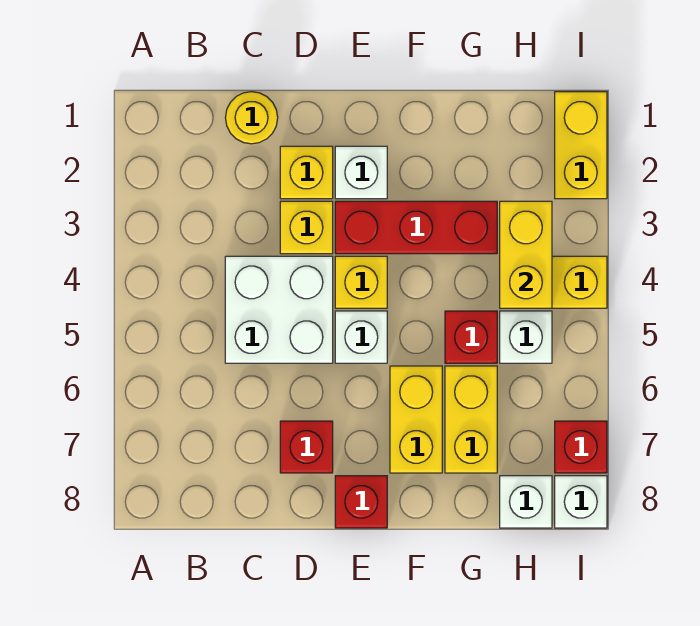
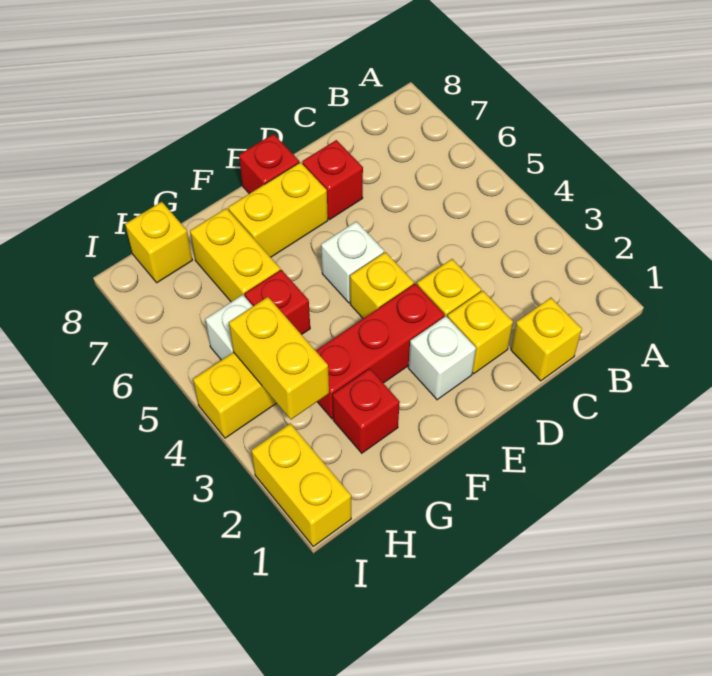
yellow round brick C1 level 1 -> yellow brick C1 level 1
white brick C4:D5 level 1 -> none
yellow brick F6:F7 level 1 -> yellow brick E7:F7 level 1
white brick H8 level 1 -> yellow brick H8 level 1
red brick I7 level 1 -> red brick G2 level 1
white brick I8 level 1 -> none

